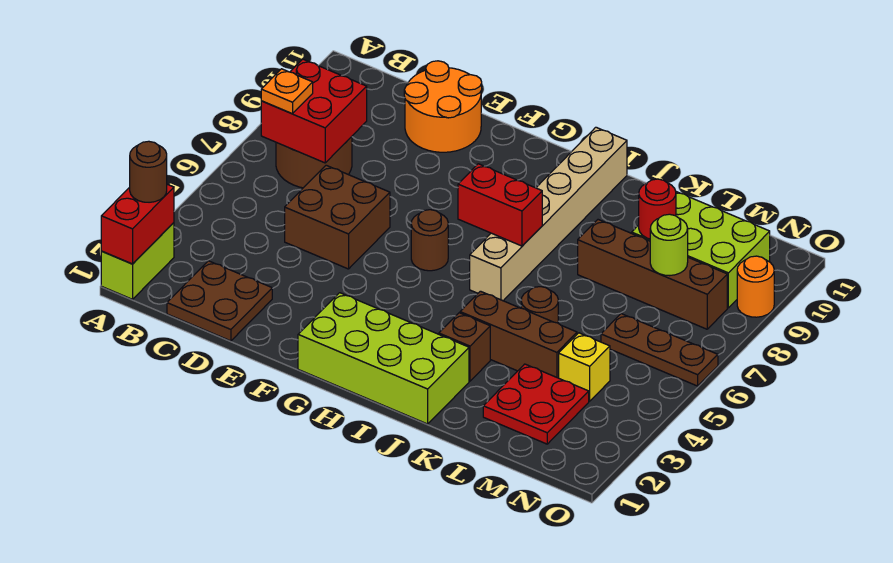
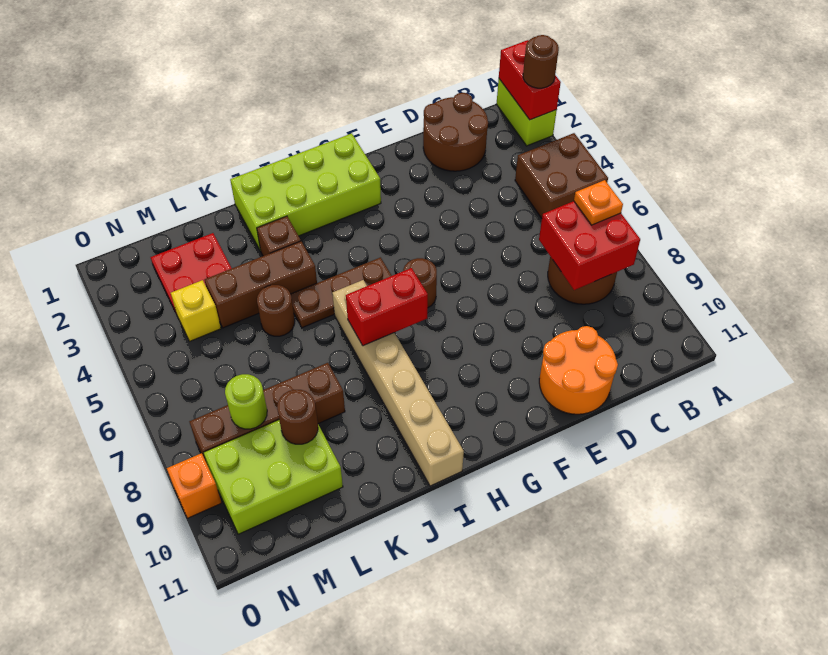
brown plate C1:D2 level 1 -> brown round brick C1:D2 level 1
brown brick D5:E6 level 1 -> brown brick A4:B5 level 1
red round brick L9 level 2 -> brown round brick L9 level 2
brown plate M6:O6 level 1 -> brown plate H5:J5 level 1
orange round brick O9 level 1 -> orange brick O9 level 1

